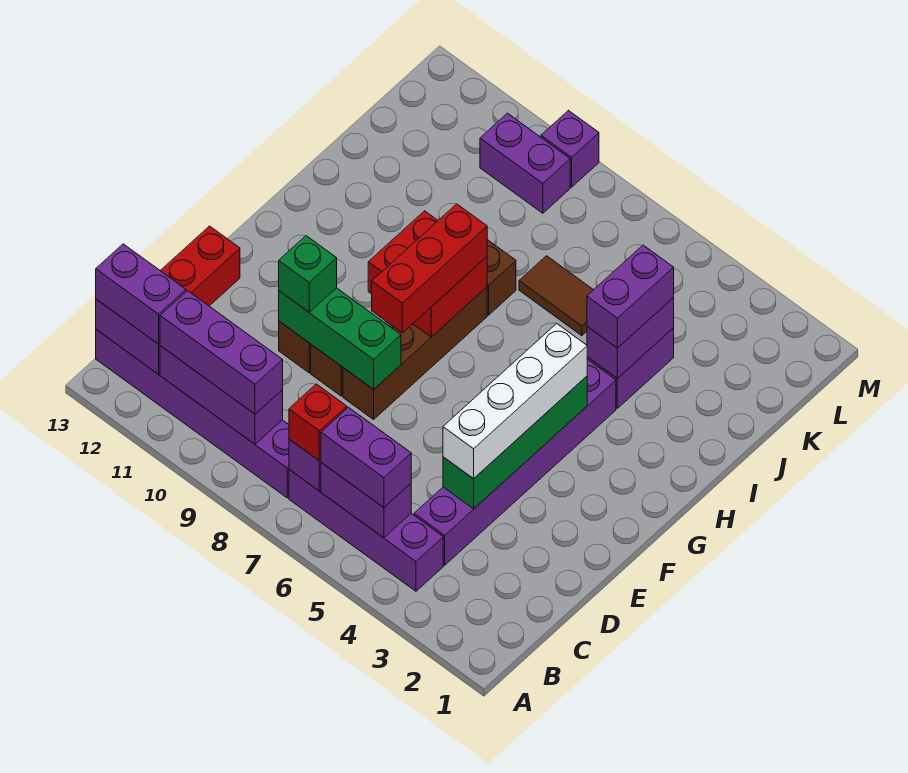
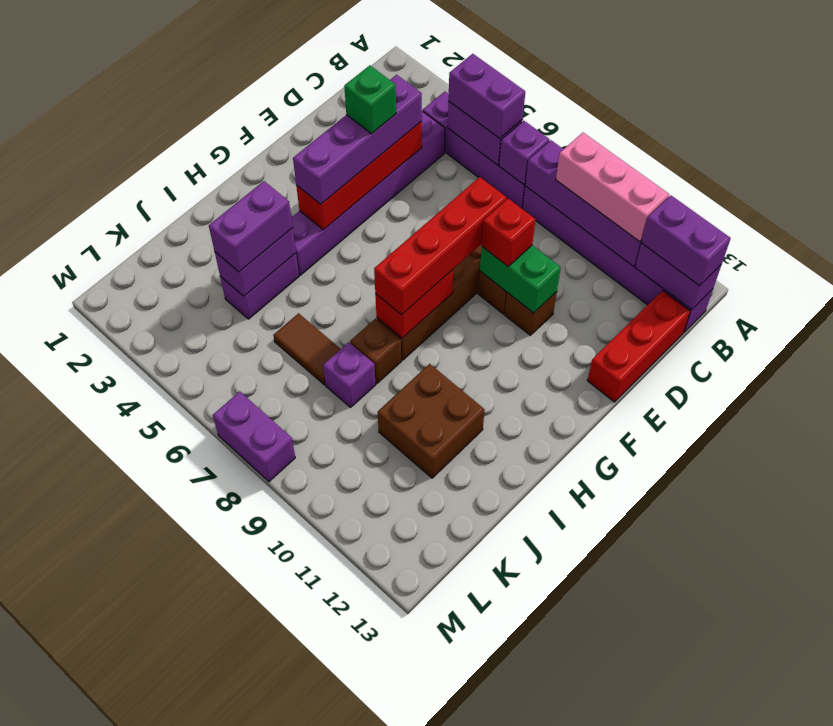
red brick B7 level 3 -> red brick E9 level 3
purple brick B9:B11 level 2 -> purple brick B8:B11 level 2
purple brick B9:B11 level 3 -> pink brick B9:B11 level 3
green brick D4:G4 level 2 -> red brick D4:G4 level 2
white brick D4:G4 level 3 -> purple brick D4:G4 level 3
green brick E8:E10 level 2 -> green brick E9:E10 level 2
green brick E10 level 3 -> green brick E4 level 4
red brick F8:H8 level 3 -> red brick E8:H8 level 3
red brick G8:H9 level 2 -> red brick G8:H8 level 2
none -> brown brick I10:J11 level 1
purple brick L9:L10 level 1 -> purple brick M7:M8 level 1
purple brick M9 level 1 -> purple brick J8 level 1

